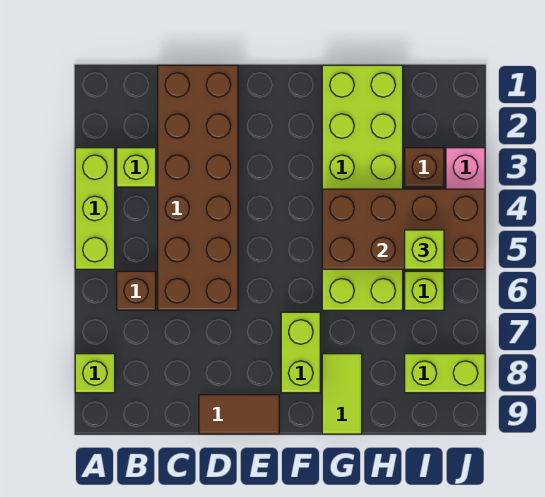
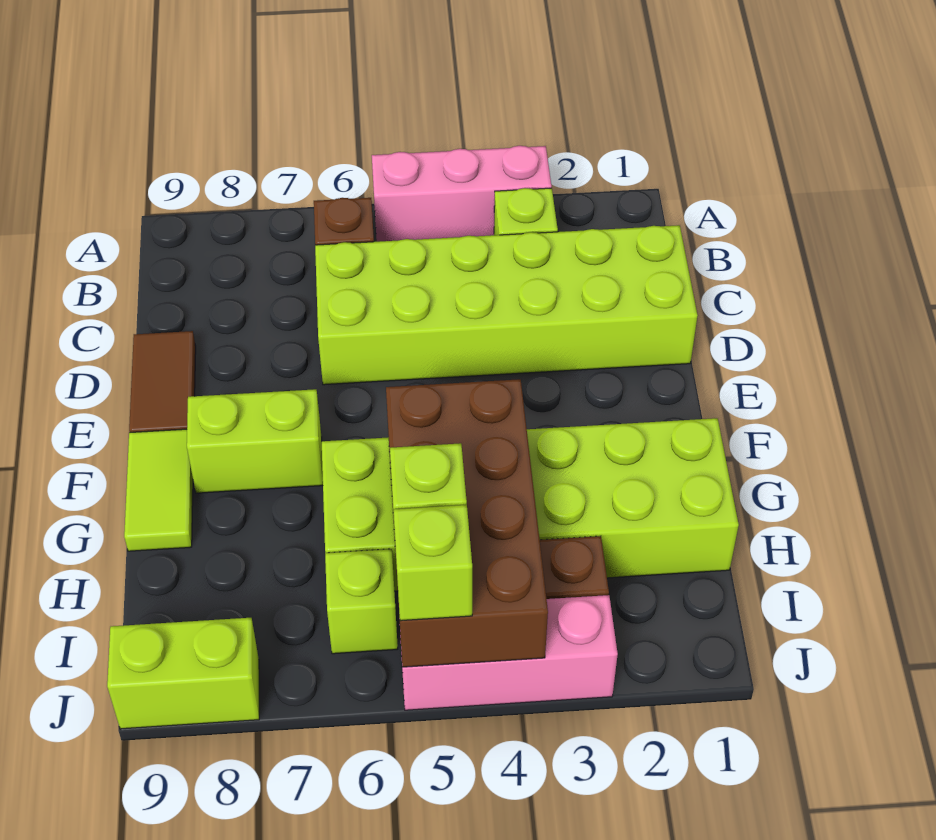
lime brick A3:A5 level 1 -> pink brick A3:A5 level 1
lime brick A8 level 1 -> lime brick J5 level 3
brown brick C1:D6 level 1 -> lime brick C1:D6 level 1
lime tile G8:G9 level 1 -> lime tile F9:G9 level 1
lime brick I8:J8 level 1 -> lime brick J8:J9 level 1

